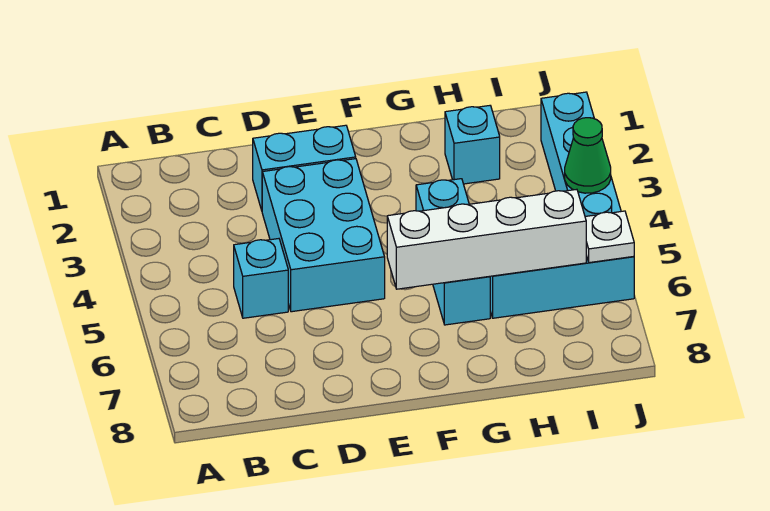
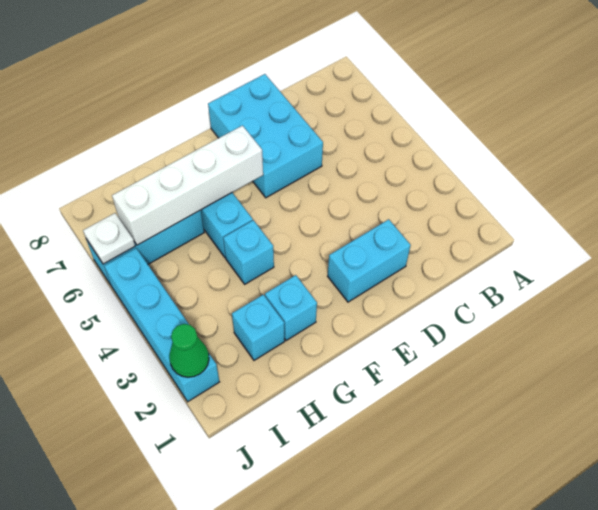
cyan brick C5 level 1 -> cyan brick G2 level 1
cyan brick D3:E5 level 1 -> cyan brick D6:E8 level 1
green cone J4 level 2 -> green cone J2 level 2

